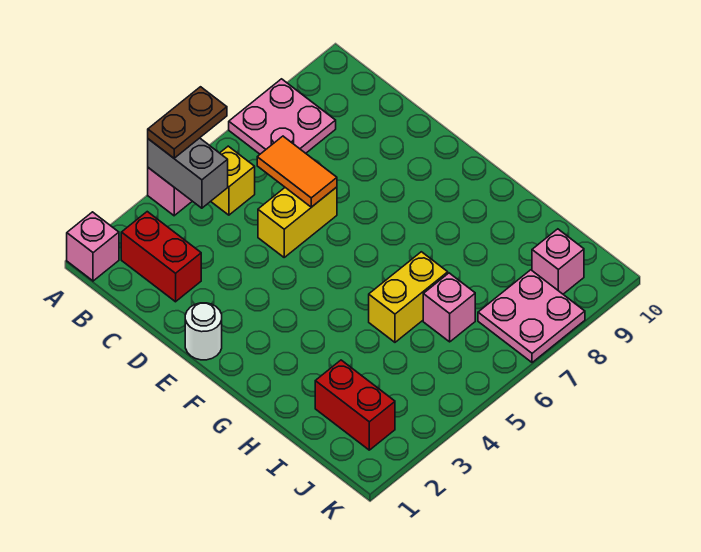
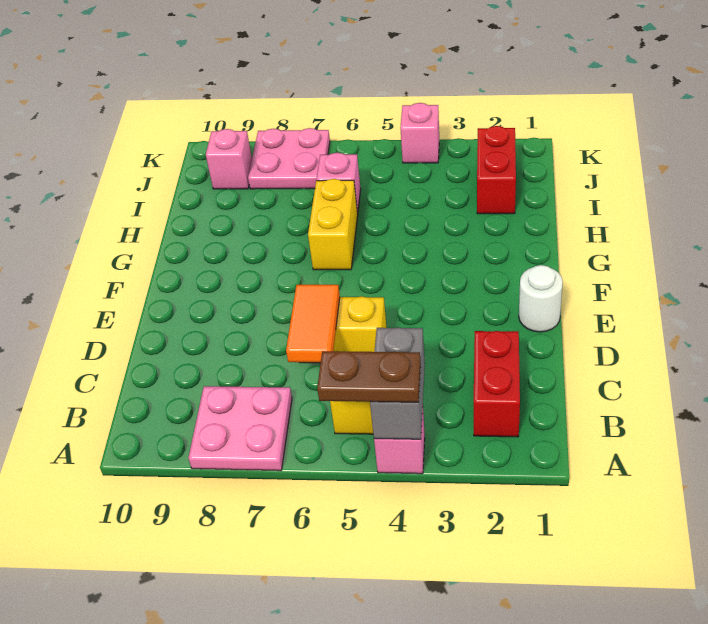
pink brick A1 level 1 -> pink brick K4 level 1
yellow brick H5:H6 level 1 -> yellow brick G6:H6 level 1

